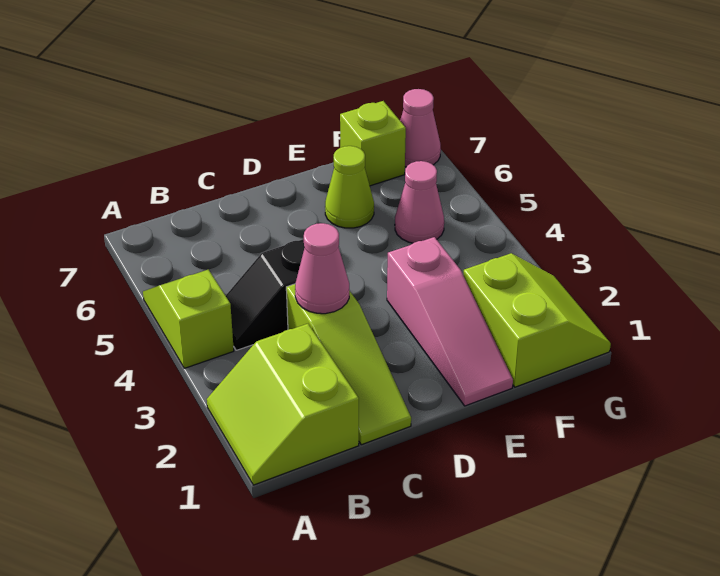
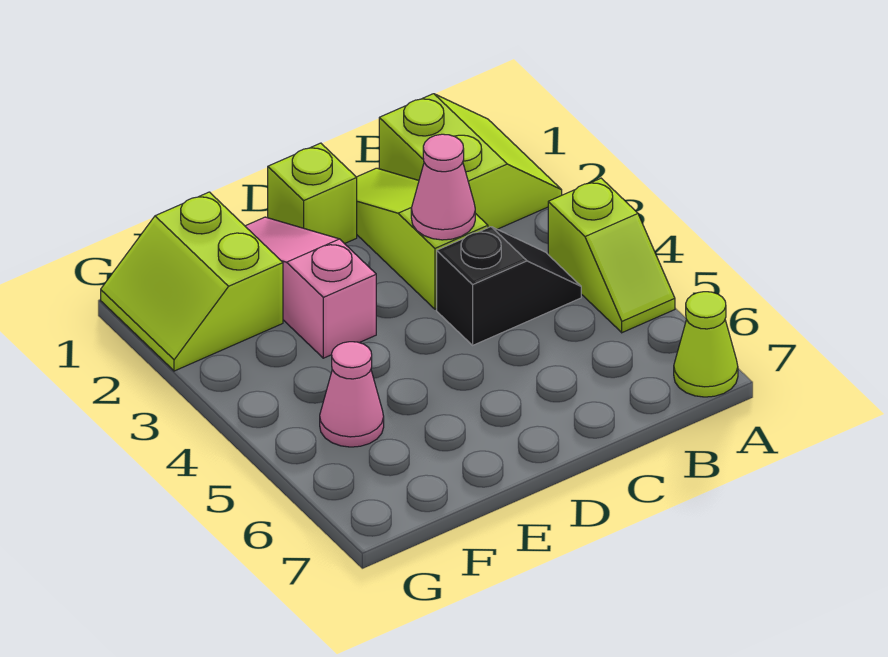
lime cone E6 level 1 -> lime cone A7 level 1
lime brick F7 level 1 -> lime brick D1 level 1
pink cone G7 level 1 -> none

